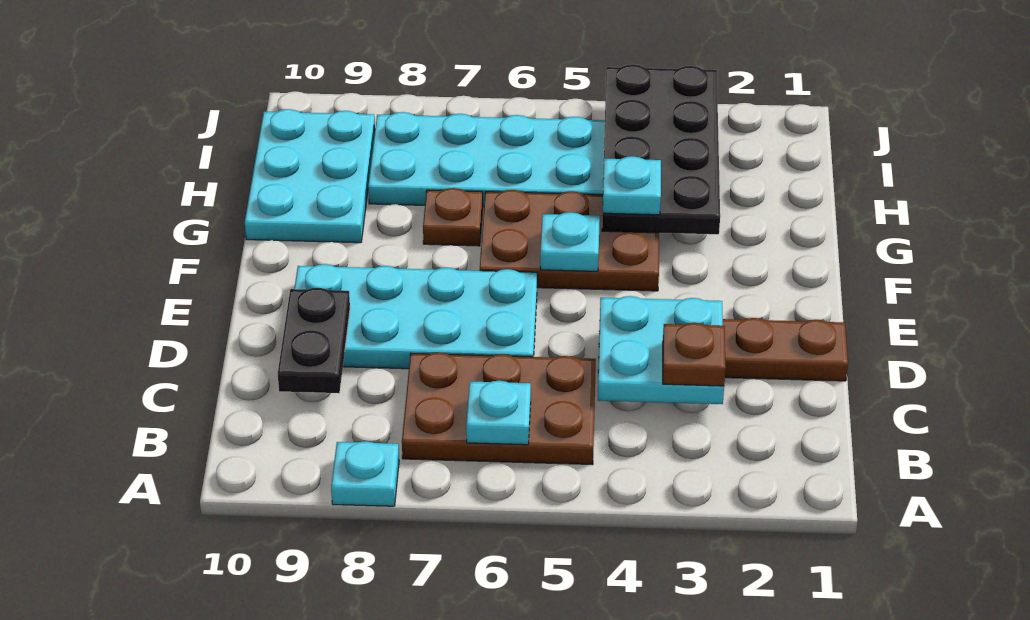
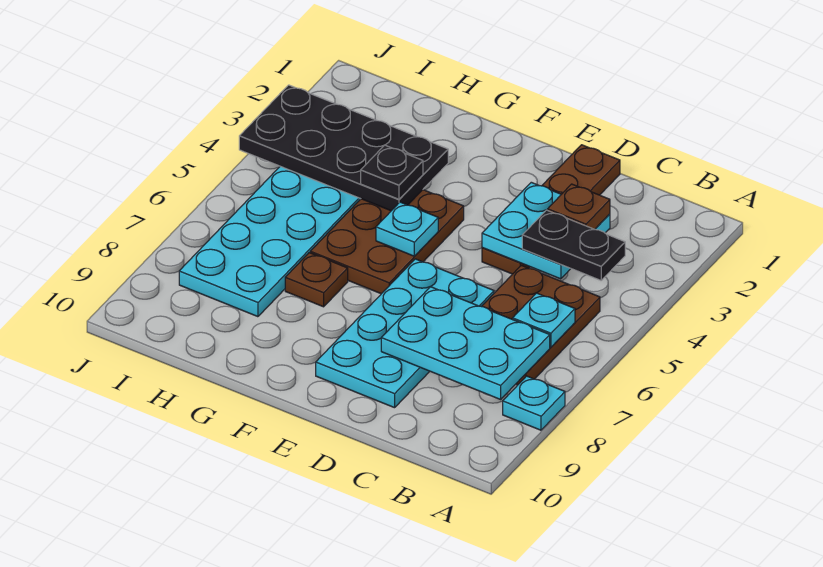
black plate C9:D9 level 2 -> black plate B4:C4 level 3
cyan plate G4 level 3 -> black plate G4 level 3
cyan plate G9:I10 level 1 -> cyan plate B7:D8 level 2

